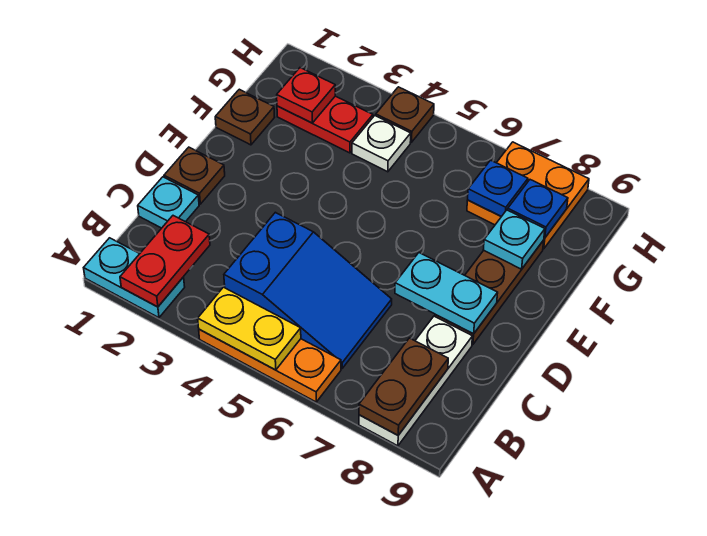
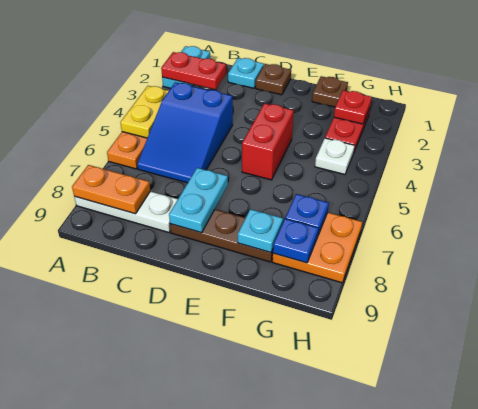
brown plate A8:B8 level 2 -> orange plate A8:B8 level 2
none -> red brick E4:E5 level 1
brown plate H4 level 1 -> none

